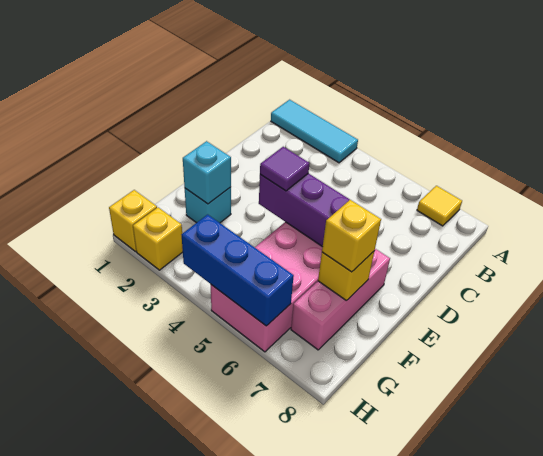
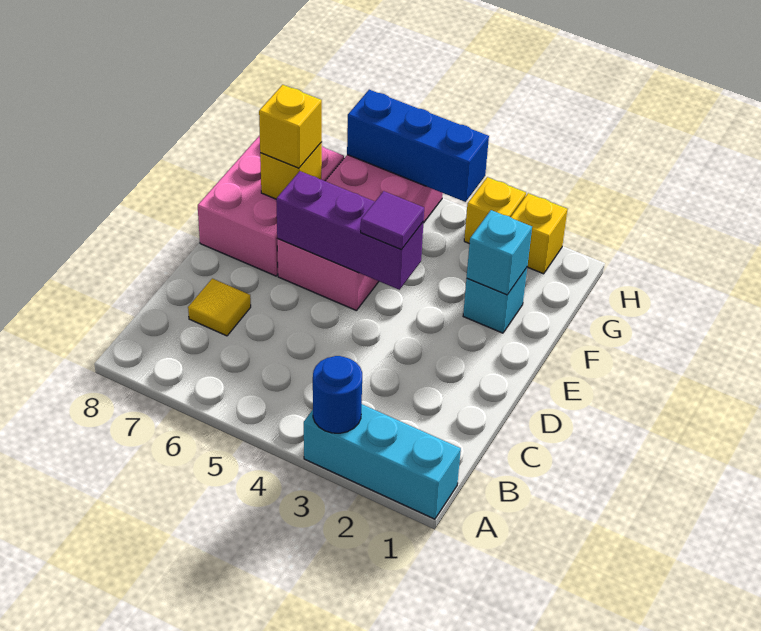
cyan tile A1:A3 level 1 -> cyan brick A1:A3 level 1
none -> blue round brick A3 level 2
yellow tile A7 level 1 -> yellow tile C7 level 1
pink brick E7:G7 level 1 -> pink brick E7:G8 level 1
yellow brick H1 level 1 -> yellow brick H3 level 1

